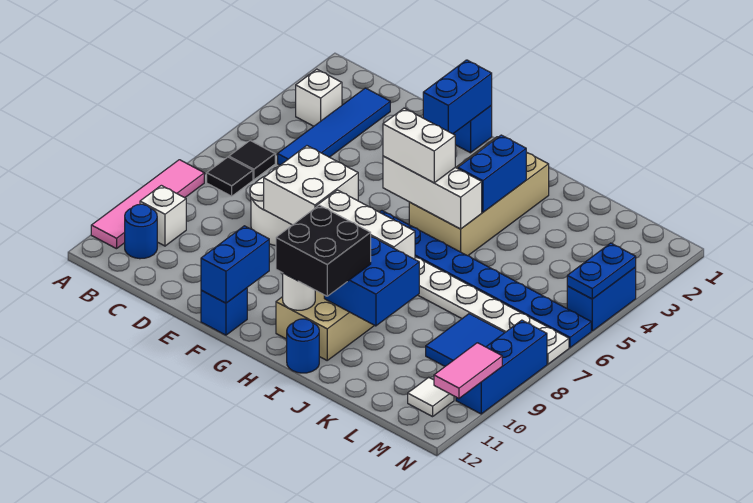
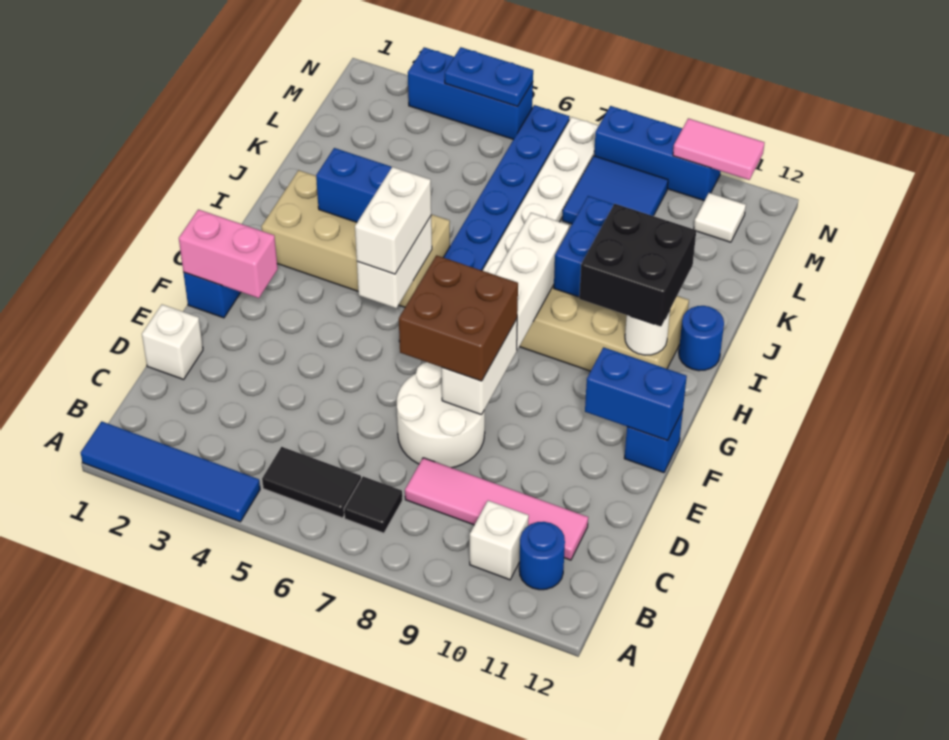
pink tile A8:A11 level 1 -> pink tile C8:C11 level 1
white brick B3 level 1 -> white brick D1 level 1
black tile B6 level 1 -> black tile B5:B6 level 1
blue tile C2:C5 level 1 -> blue tile A1:A4 level 1
white brick E7:F8 level 2 -> white brick E8:F8 level 2
none -> brown brick E7:F8 level 3
blue brick F1:F2 level 2 -> pink brick F1:F2 level 2
white brick G5:I5 level 2 -> white brick G5:H5 level 2
blue brick N4:N5 level 1 -> blue brick N3:N5 level 1

